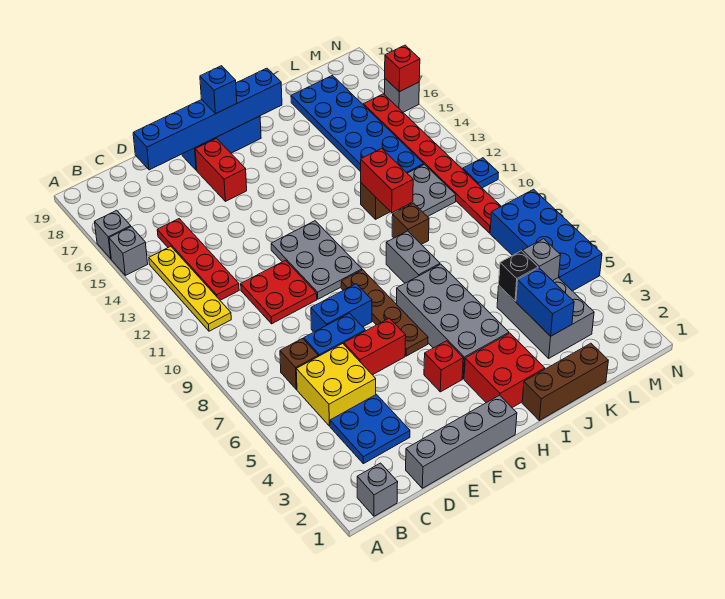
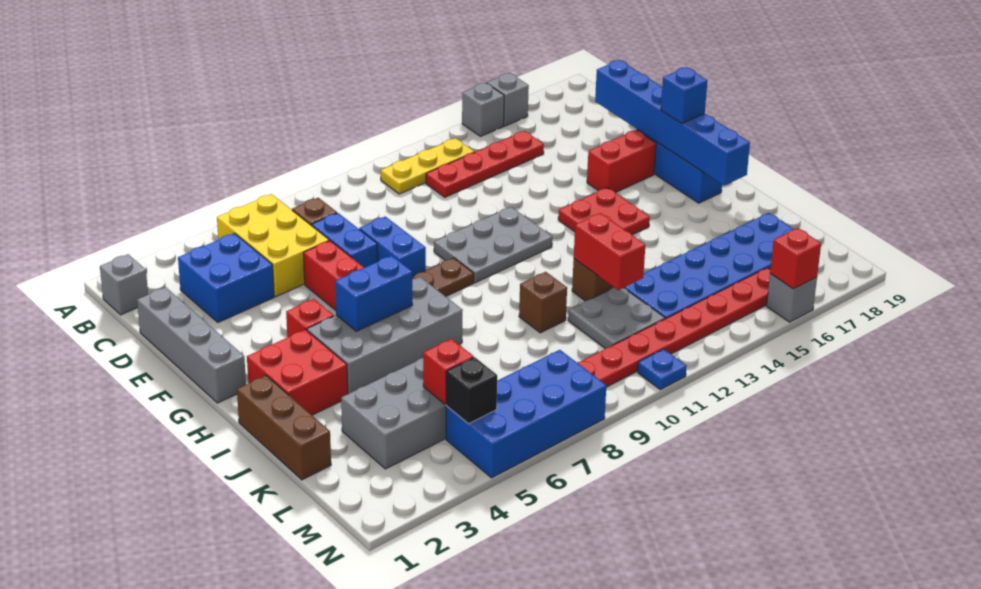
yellow plate B11:B14 level 1 -> yellow plate B11:B13 level 1
blue plate C3:D4 level 1 -> blue brick C3:D4 level 1
yellow brick C5:D6 level 1 -> yellow brick B5:D6 level 1
red plate D10:E11 level 1 -> red plate G14:H15 level 1
grey brick I8:I9 level 1 -> none
red brick J11:J12 level 2 -> red brick J12:K12 level 2
blue brick K3:K4 level 2 -> blue brick H5:H6 level 2
black brick K5 level 2 -> black brick M5 level 2
grey brick L5 level 2 -> red brick L5 level 2

